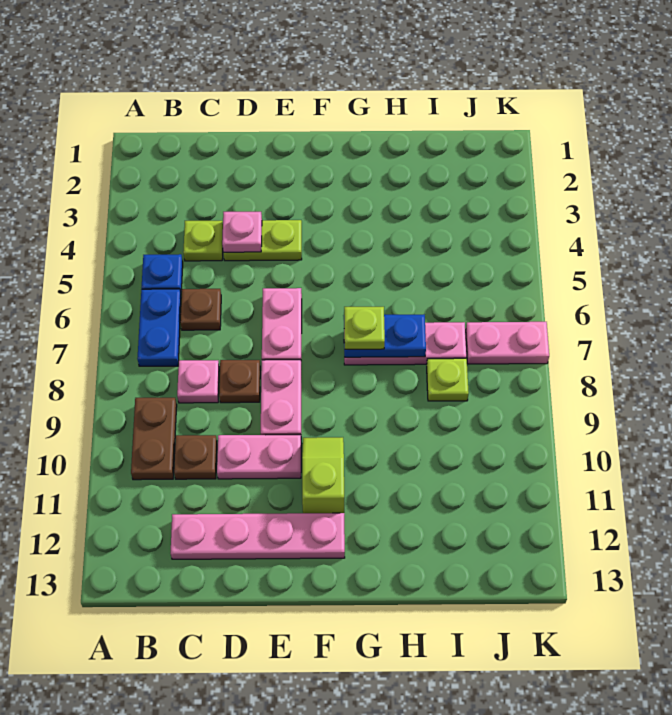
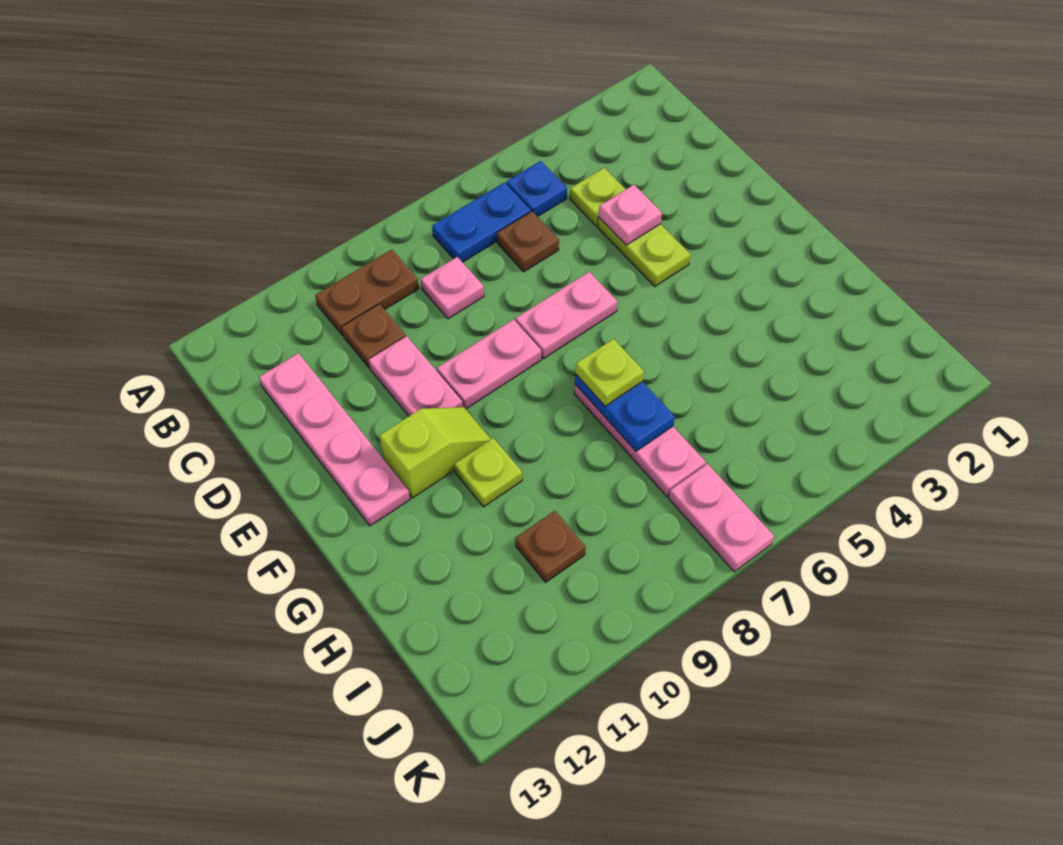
brown plate D8 level 1 -> brown plate I10 level 1
lime plate I8 level 1 -> lime plate G10 level 1

